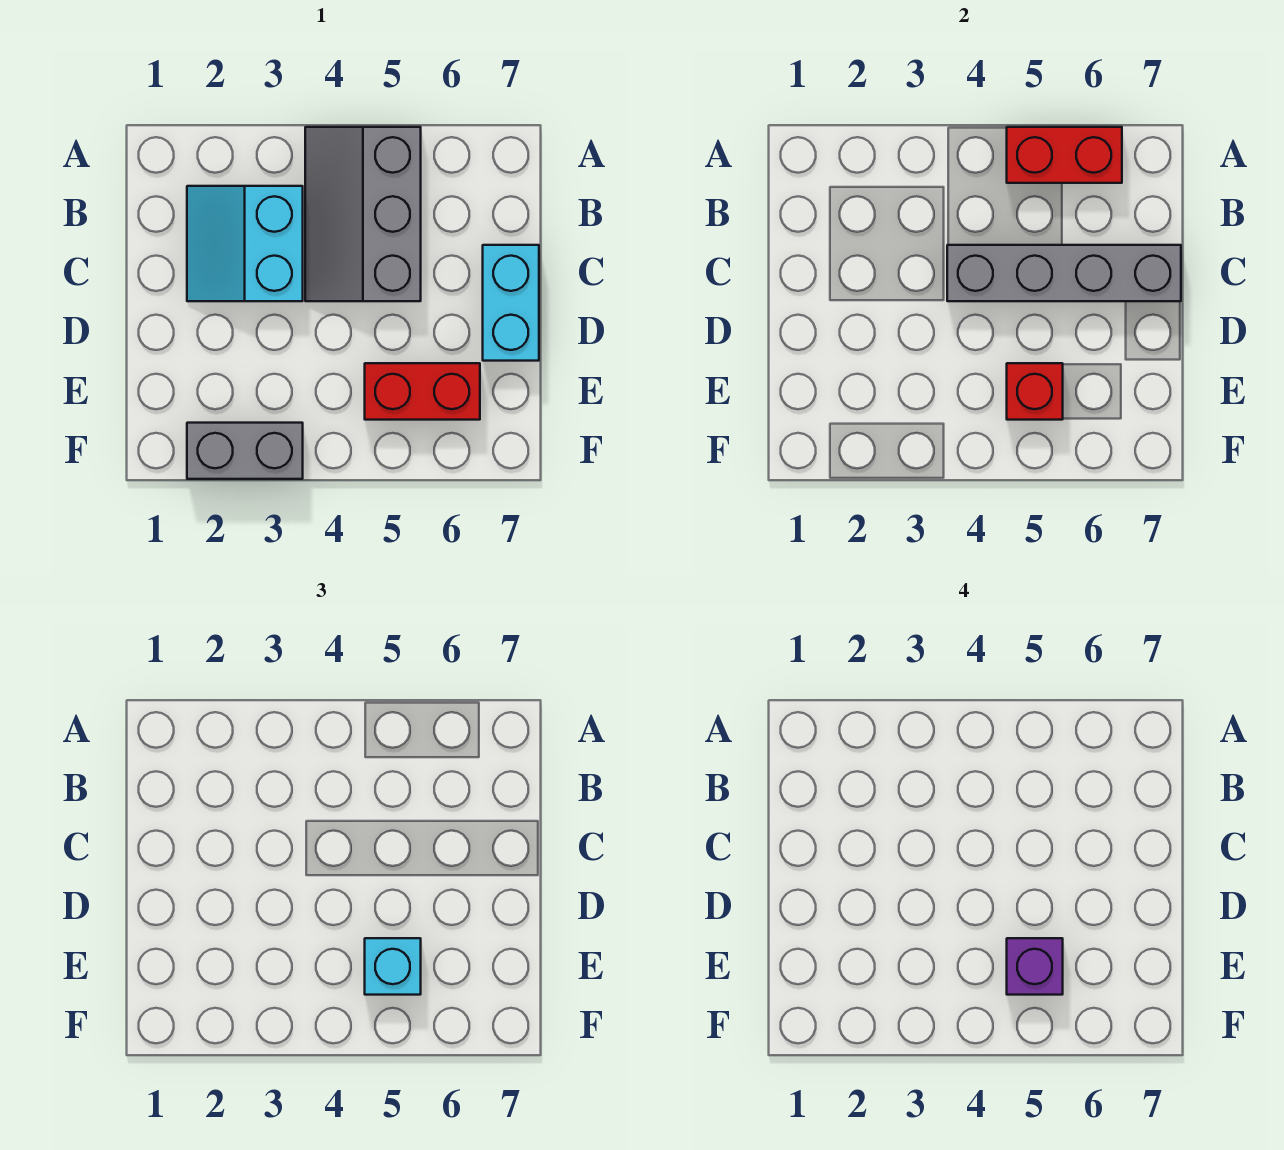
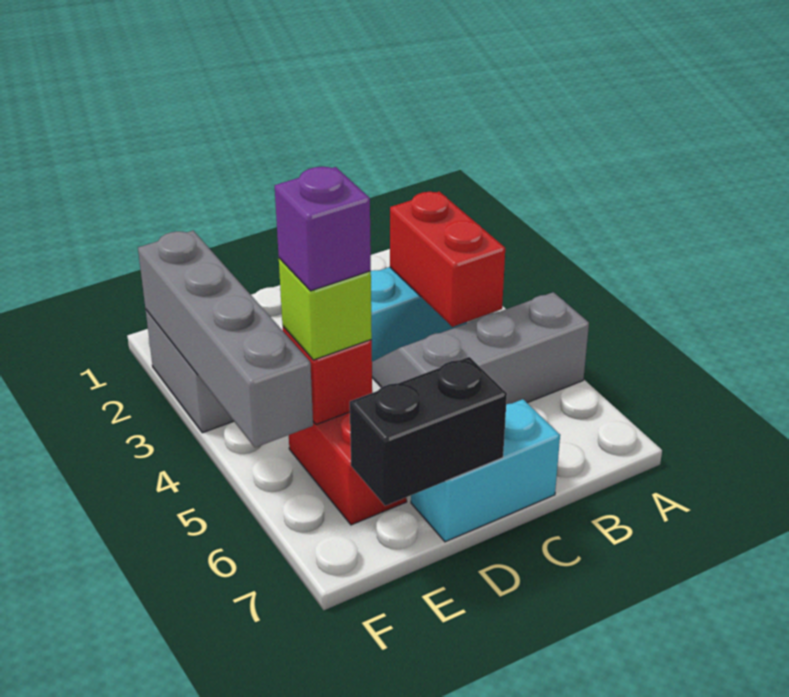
red brick A5:A6 level 2 -> red brick B3:B4 level 2
grey brick C4:C7 level 2 -> grey brick F2:F5 level 2
none -> black brick D7:E7 level 2
cyan brick E5 level 3 -> lime brick E5 level 3

